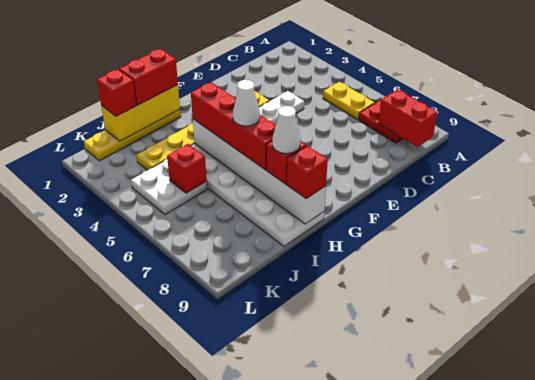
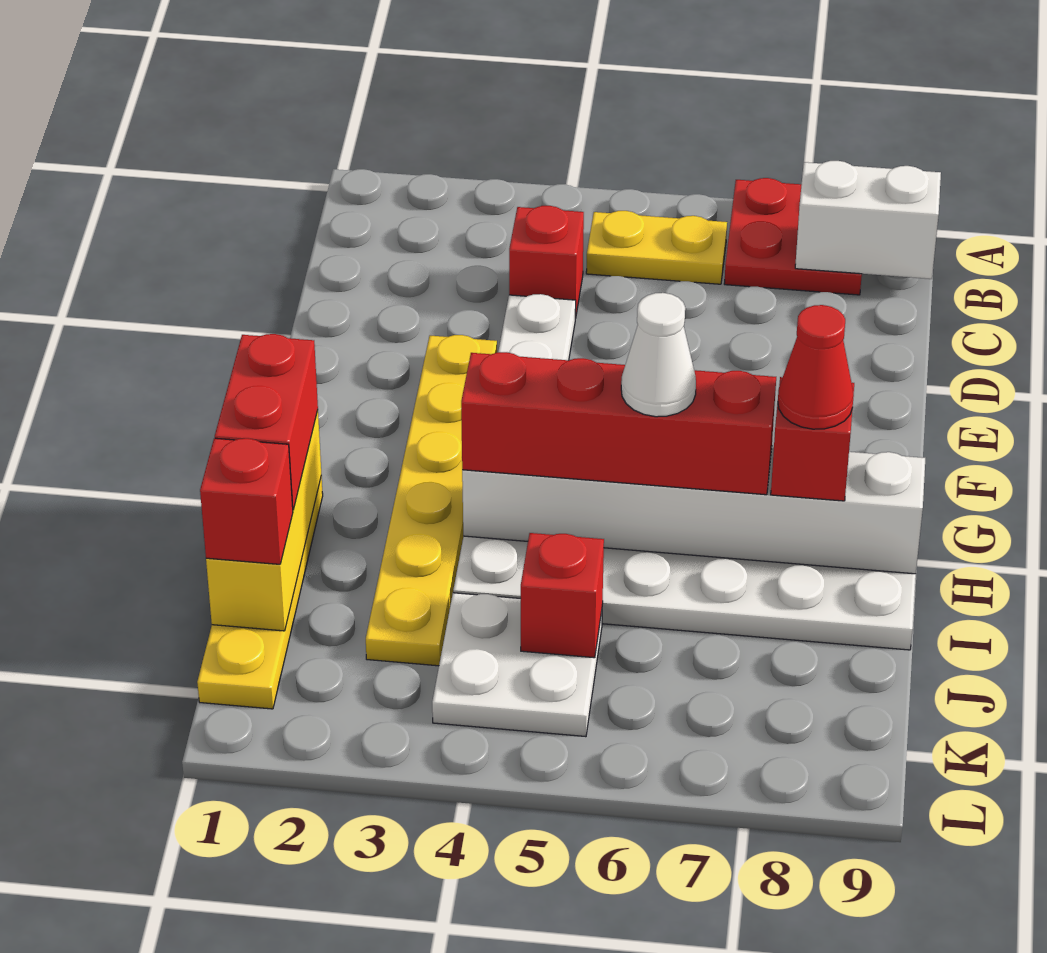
red brick B8:B9 level 2 -> white brick B8:B9 level 2
white cone H8 level 4 -> red cone H8 level 4
red brick H9 level 3 -> red brick C4 level 1

